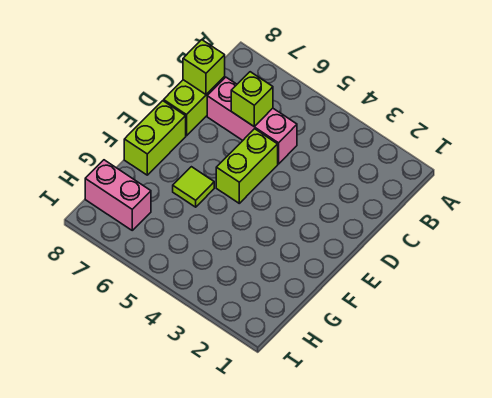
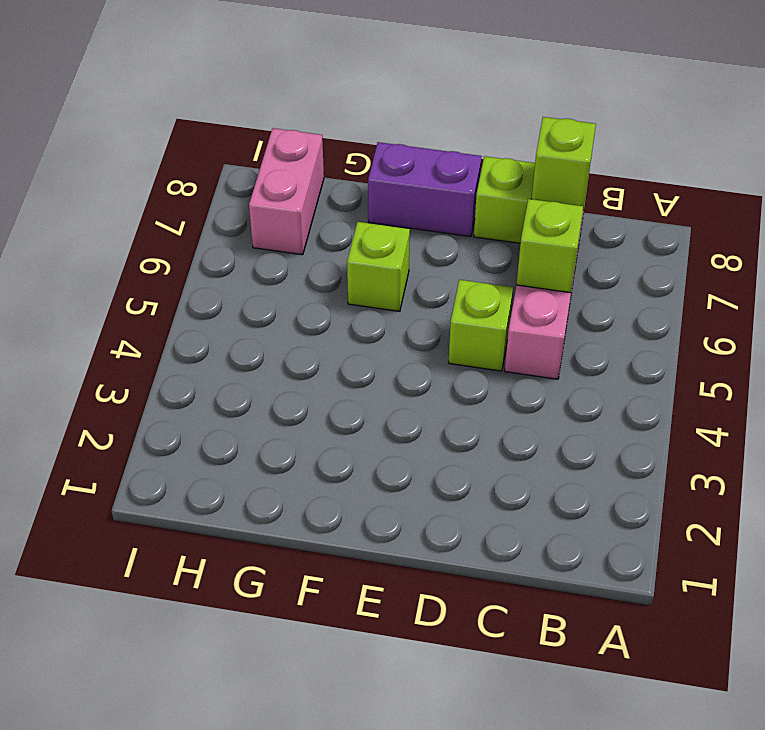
lime brick D5:E5 level 1 -> lime brick D5 level 1
lime brick E8:F8 level 1 -> purple brick E8:F8 level 1
lime tile F6 level 1 -> lime brick F6 level 1

